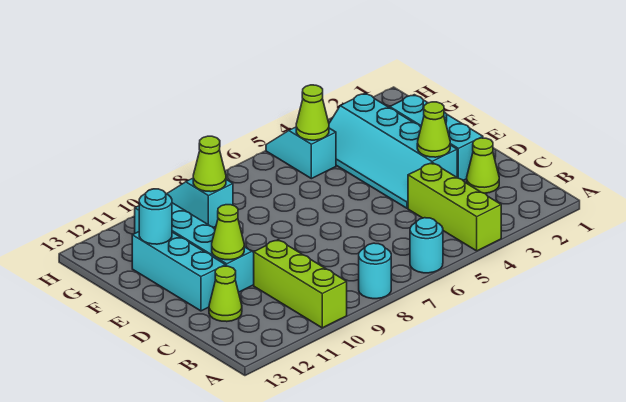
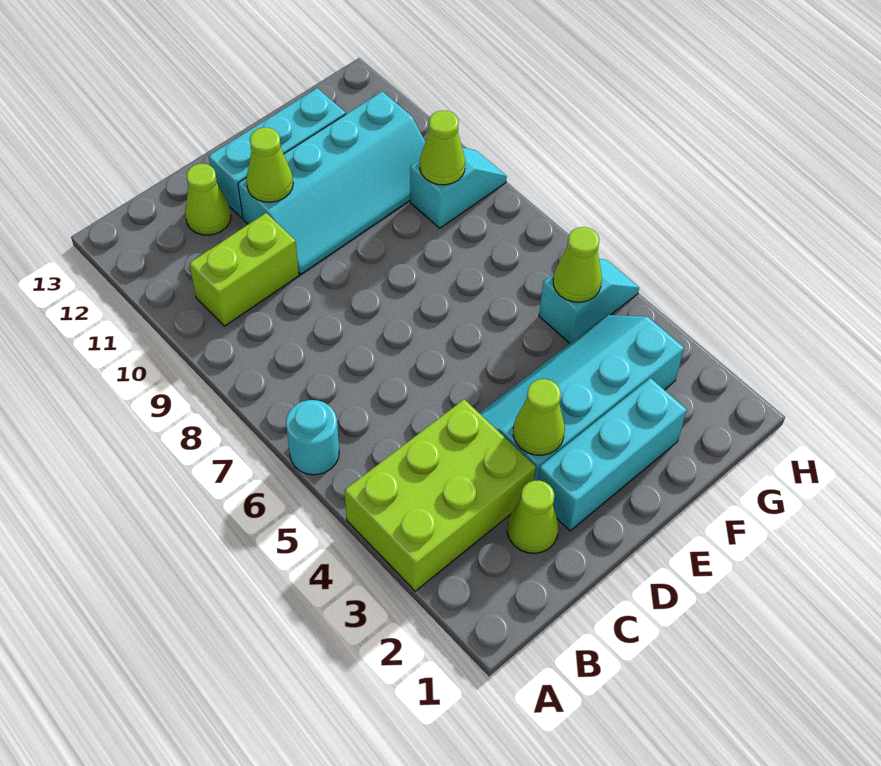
lime brick A4:C4 level 1 -> lime brick A3:C4 level 1
cyan round brick A8 level 1 -> none
lime brick A10:C10 level 1 -> lime brick B10:C10 level 1
cyan round brick F12 level 2 -> none

